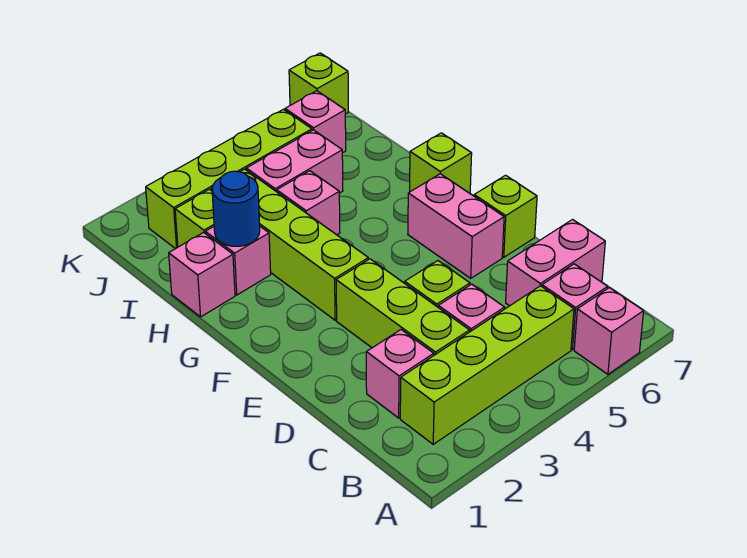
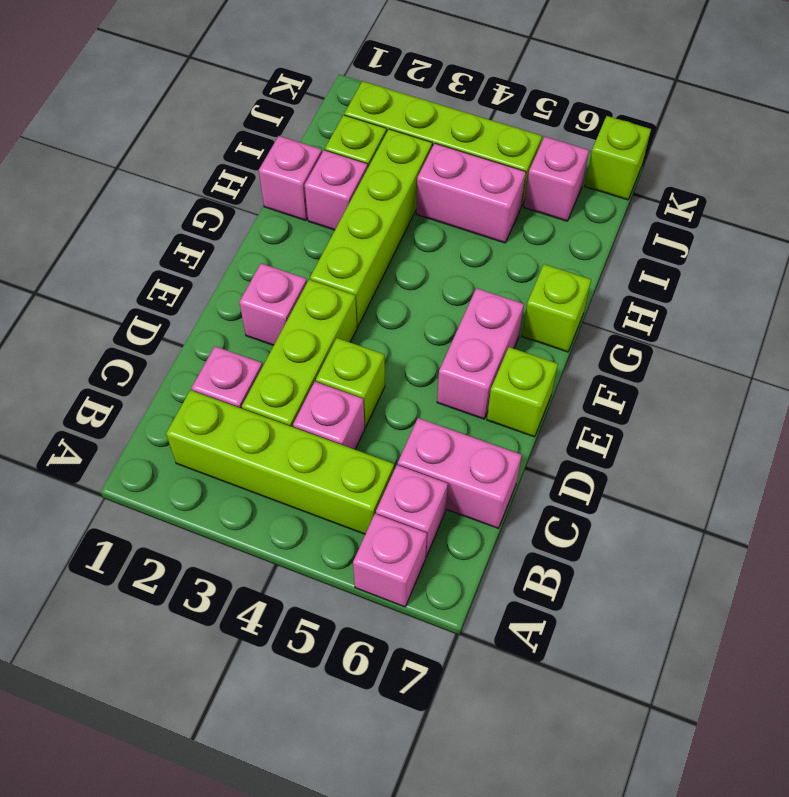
blue round brick H2 level 2 -> none
pink brick H4 level 1 -> pink brick E2 level 1

